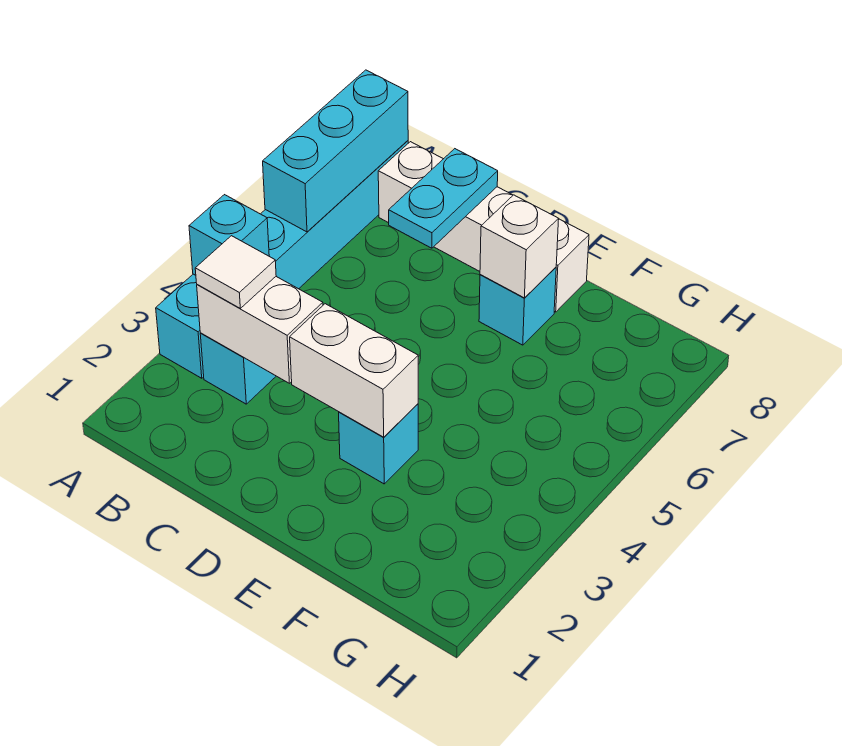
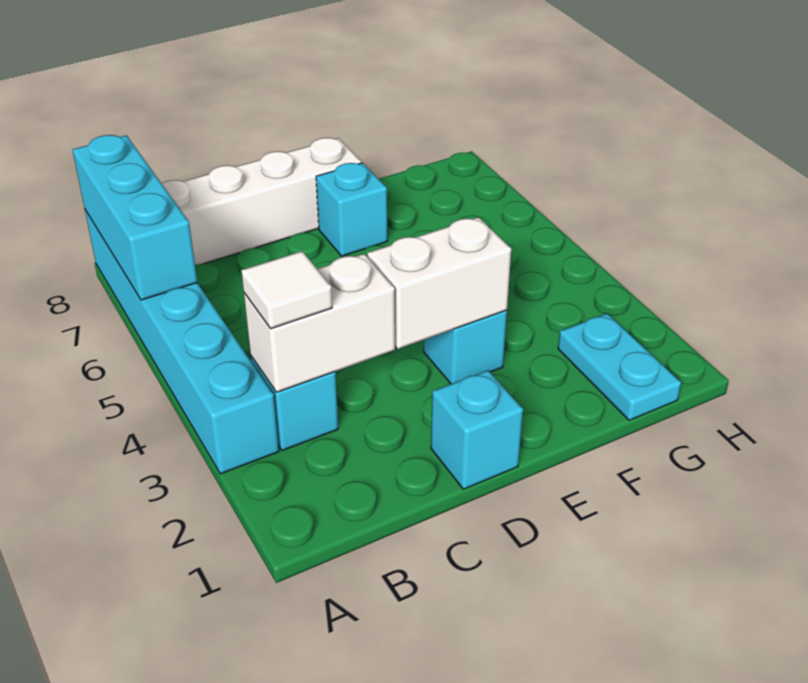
cyan brick A4 level 2 -> cyan brick D1 level 1
cyan plate C7:C8 level 2 -> cyan plate G1:G2 level 1
white brick E7 level 2 -> none

